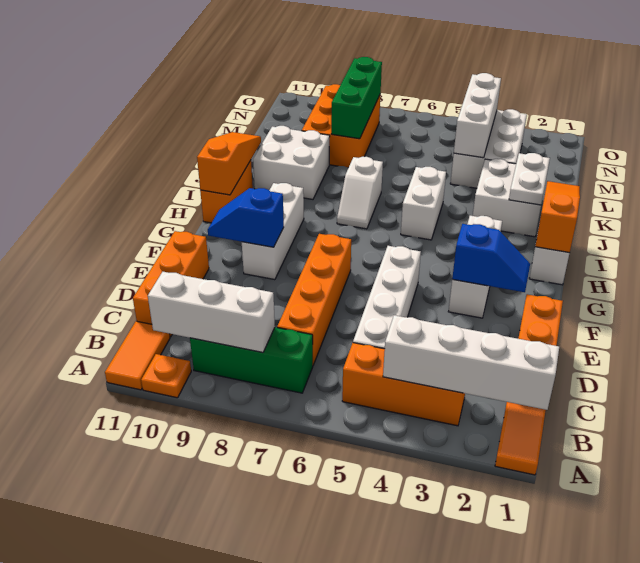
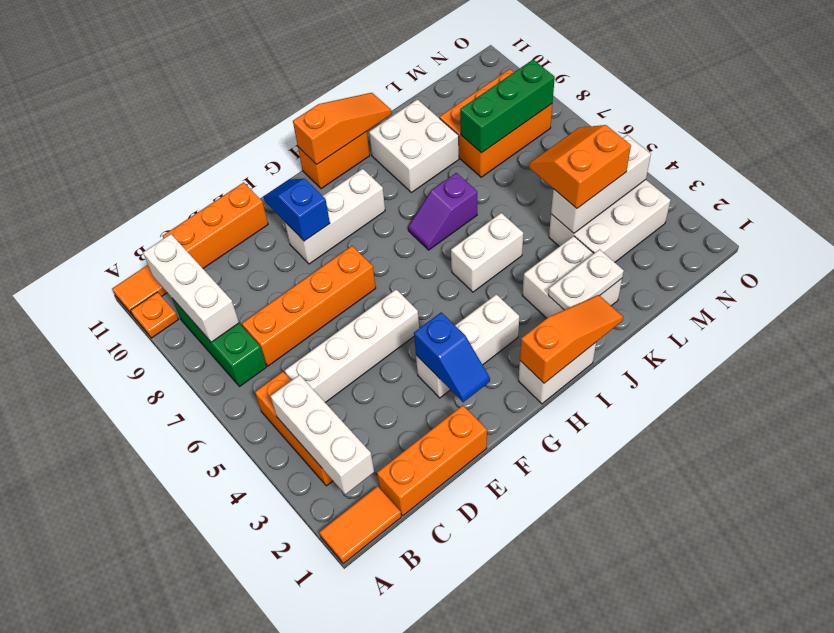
white brick B1:B4 level 2 -> white brick B2:B4 level 2
white slope I7:J7 level 1 top J -> purple slope I7:J7 level 1 top J
none -> orange slope L4:M5 level 3 top 4

